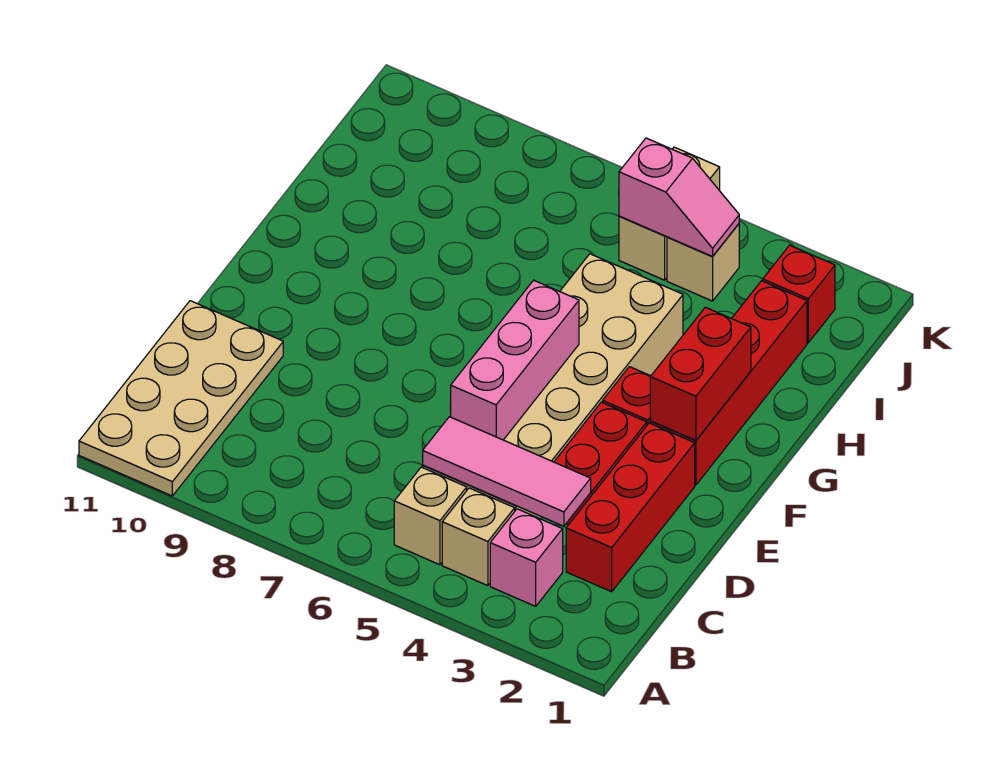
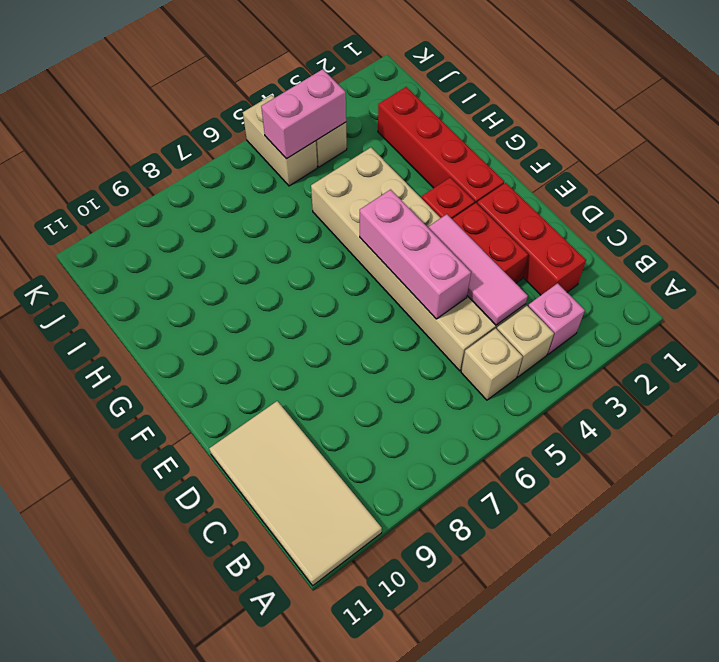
tan plate A10:D11 level 1 -> tan tile A10:D11 level 1
pink tile C3:C5 level 2 -> pink tile C4:E4 level 2
red brick F2:G2 level 2 -> none
red brick J2 level 1 -> none
pink slope J4:J5 level 2 top 5 -> pink brick J4:J5 level 2

